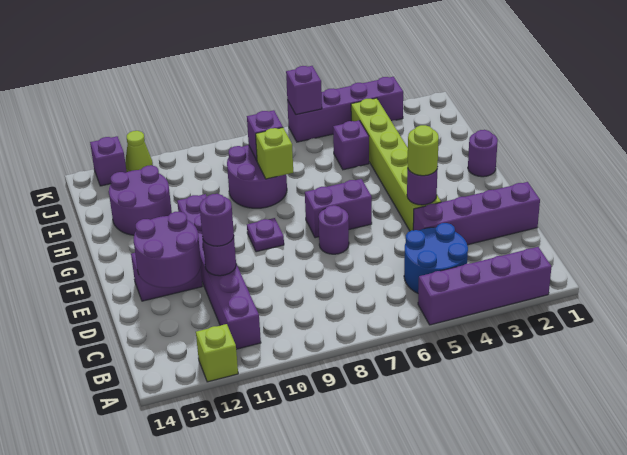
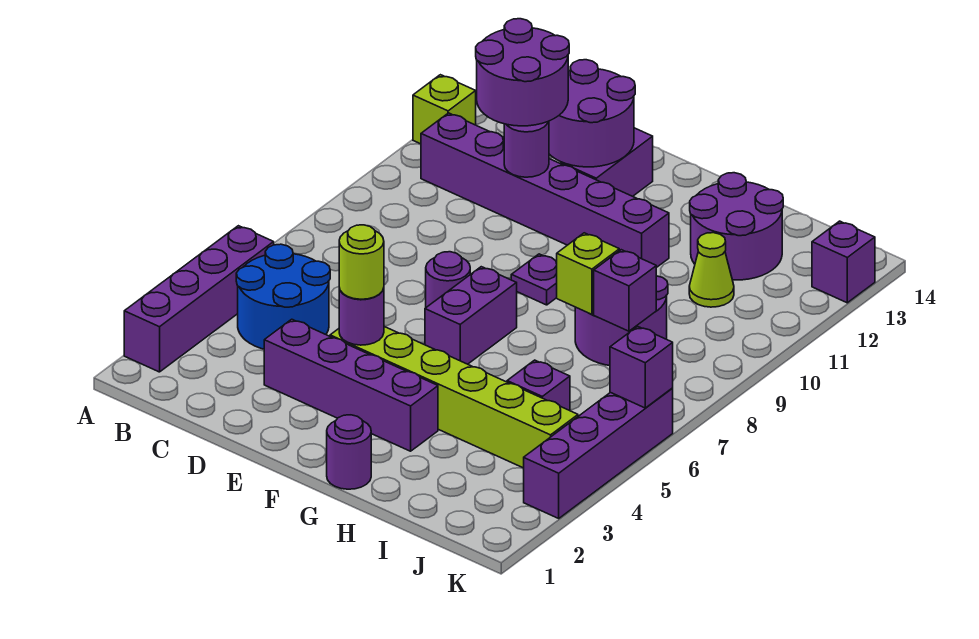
purple brick D1:D4 level 1 -> purple brick D3:G3 level 1
purple round brick D11 level 3 -> purple round brick C11:D12 level 3
lime cone K12 level 1 -> lime cone I11 level 1

